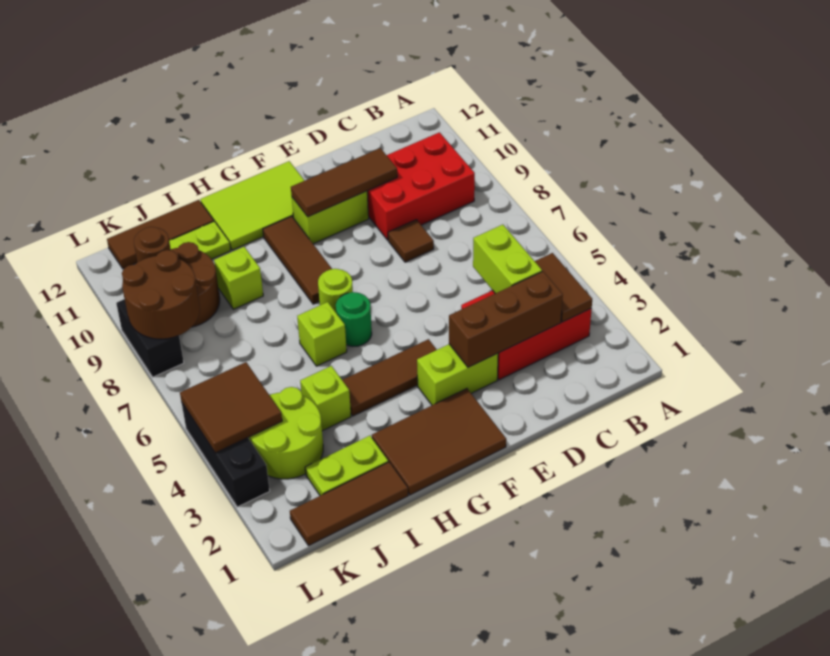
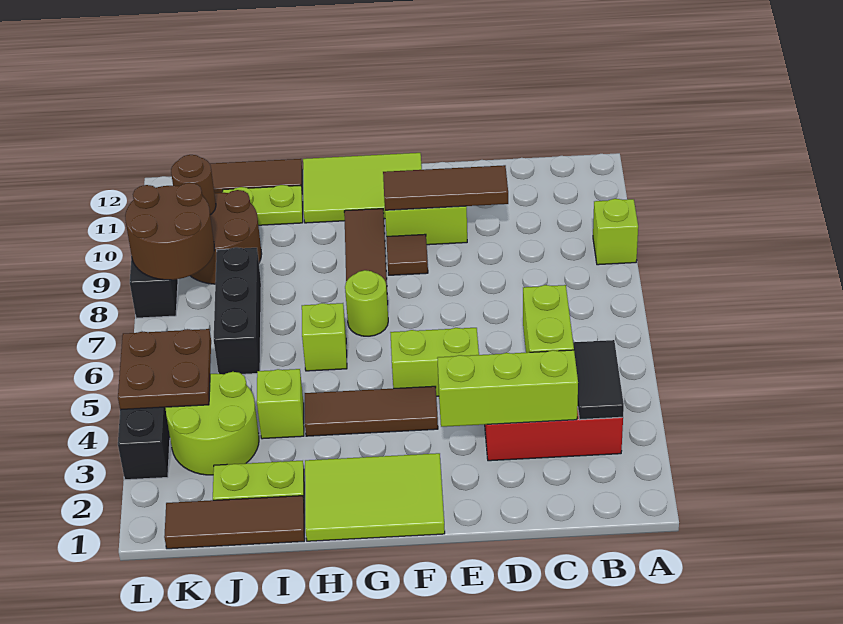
brown tile B3:B4 level 2 -> black tile B3:B4 level 2
red brick B9:D10 level 1 -> none
brown brick C3:E3 level 2 -> lime brick C3:E3 level 2
brown tile D8 level 1 -> brown tile F9 level 1
lime brick E3:F3 level 1 -> lime brick E5:F5 level 1
brown tile F1:H2 level 1 -> lime tile F1:H2 level 1
green round brick G6 level 1 -> none
lime brick I9 level 1 -> lime brick A9 level 1
none -> black brick J6:J8 level 1
brown tile K4:L5 level 2 -> brown plate K4:L5 level 2

